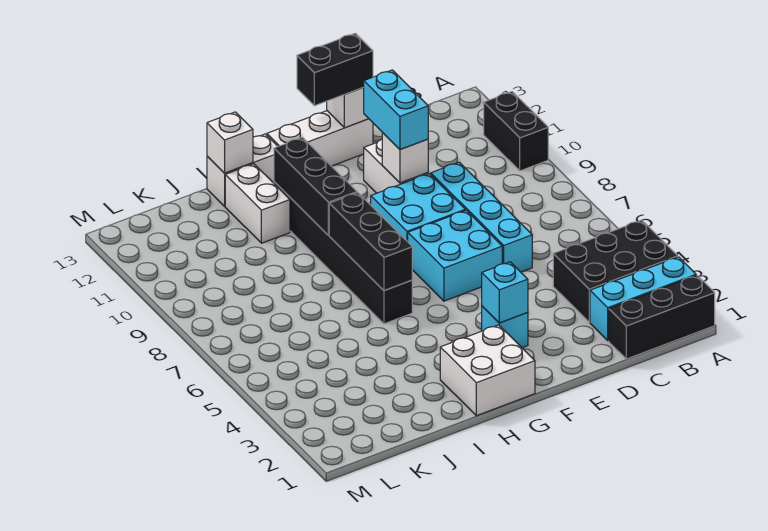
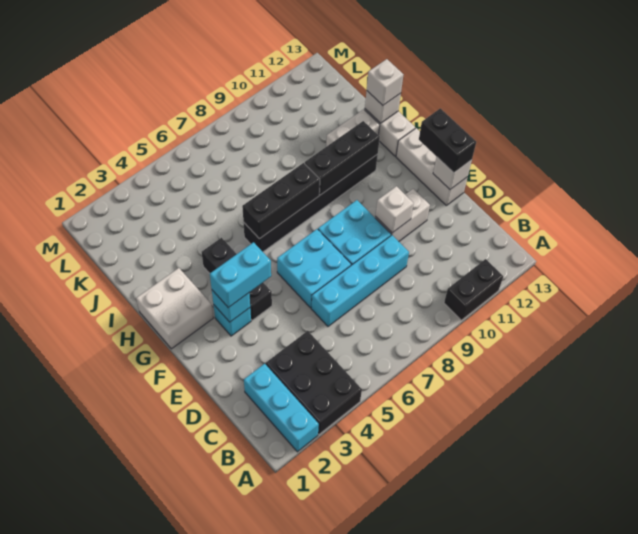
black brick A1:C1 level 1 -> black brick F4:H4 level 1
cyan brick E10:E11 level 3 -> cyan brick F3:F4 level 3
none -> white brick I13 level 3

